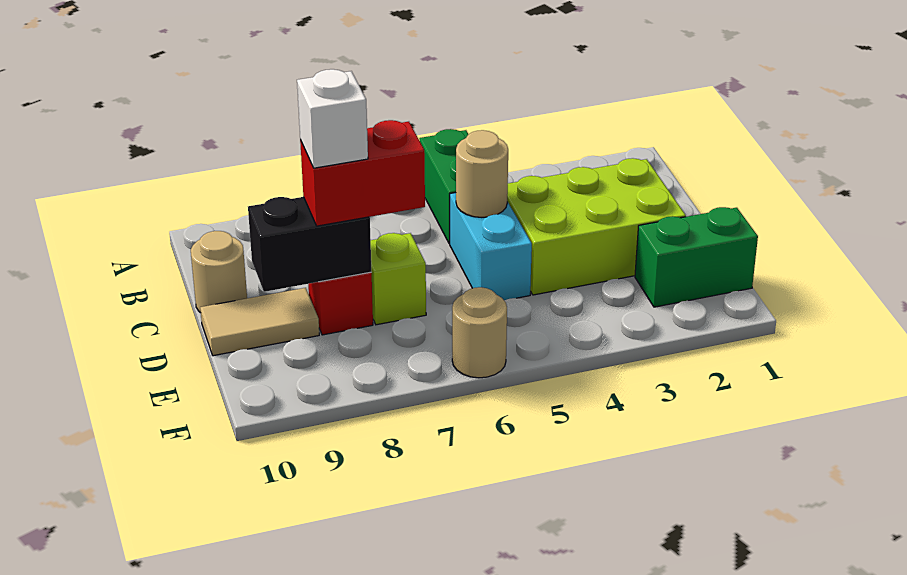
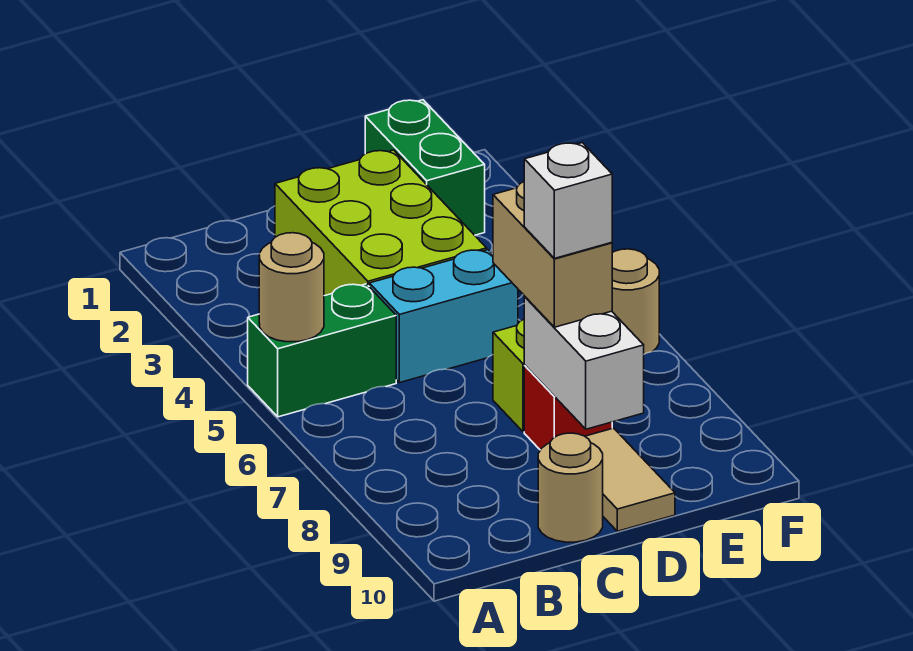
tan round brick C5 level 2 -> tan round brick A5 level 2
red brick D7:D8 level 3 -> tan brick D7:D8 level 3
black brick D8:D9 level 2 -> white brick D8:D9 level 2

